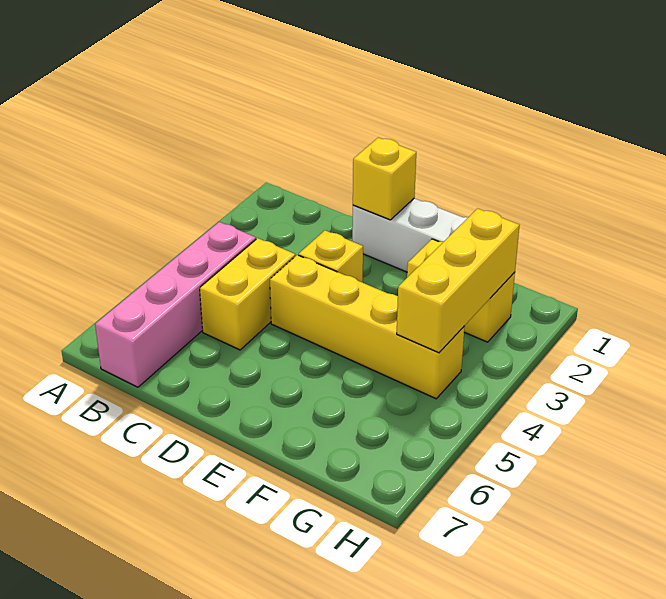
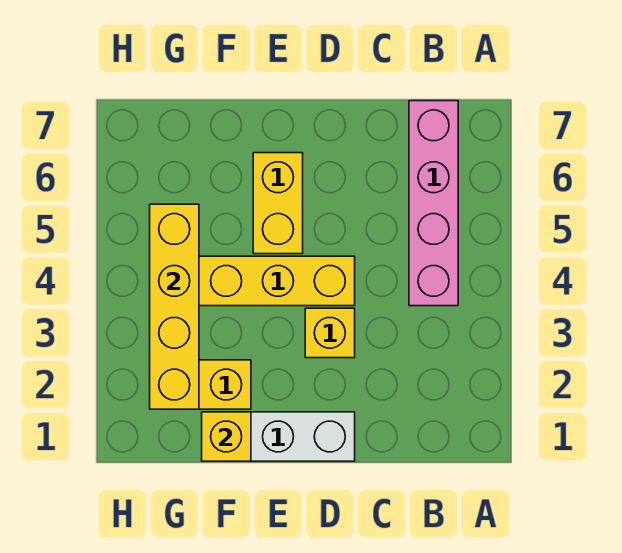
yellow brick C4:C5 level 1 -> yellow brick E5:E6 level 1
yellow brick D1 level 2 -> yellow brick F1 level 2
yellow brick G2:G4 level 2 -> yellow brick G2:G5 level 2

